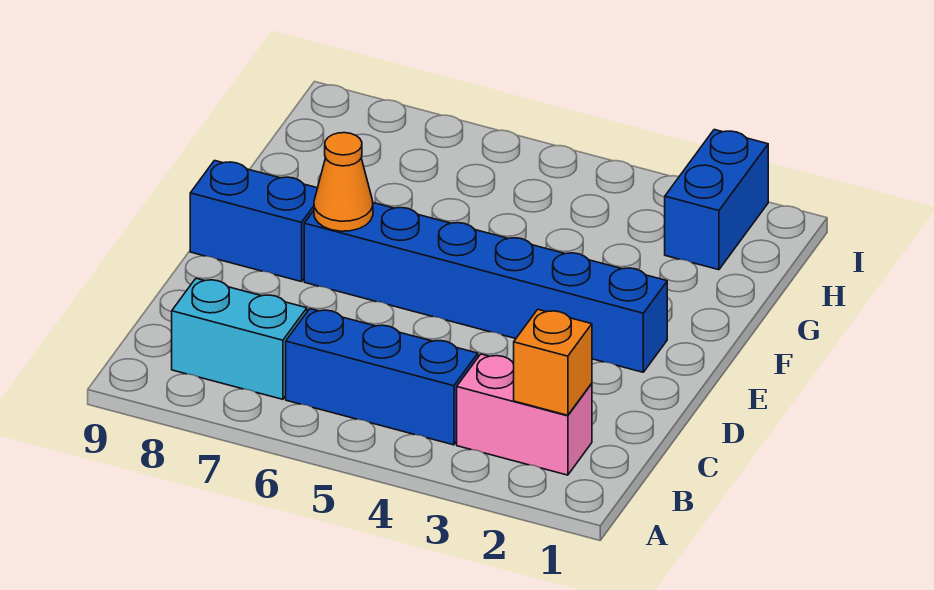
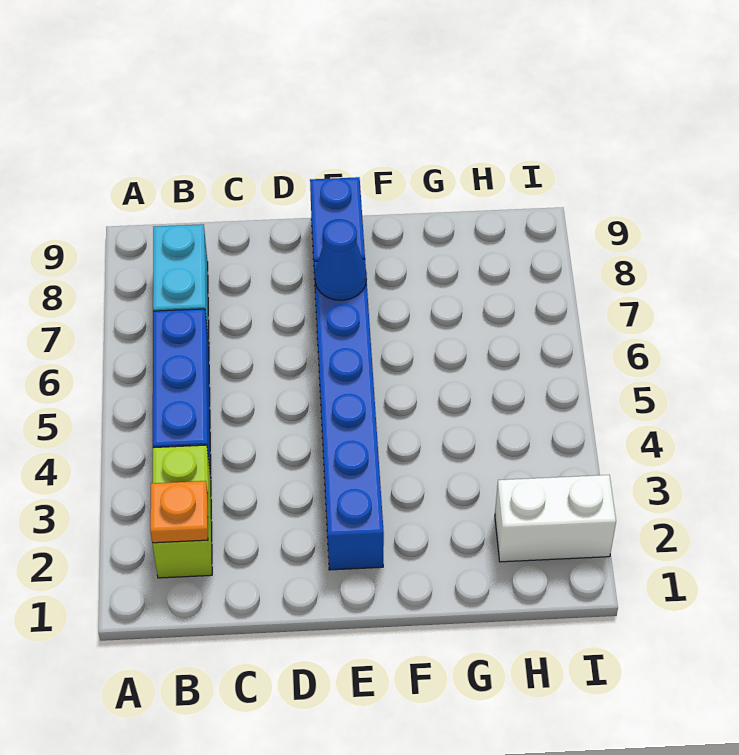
pink brick B2:B3 level 1 -> lime brick B2:B3 level 1
orange brick B2 level 2 -> orange plate B2 level 2
orange cone E7 level 2 -> blue cone E7 level 2
blue brick H2:I2 level 1 -> white brick H2:I2 level 1

